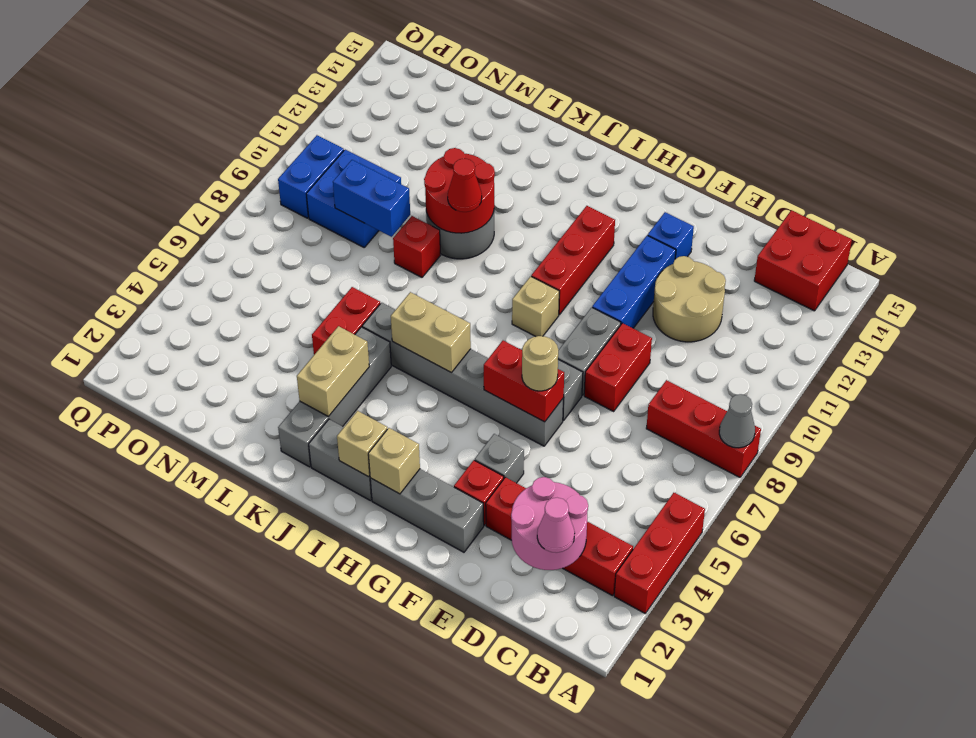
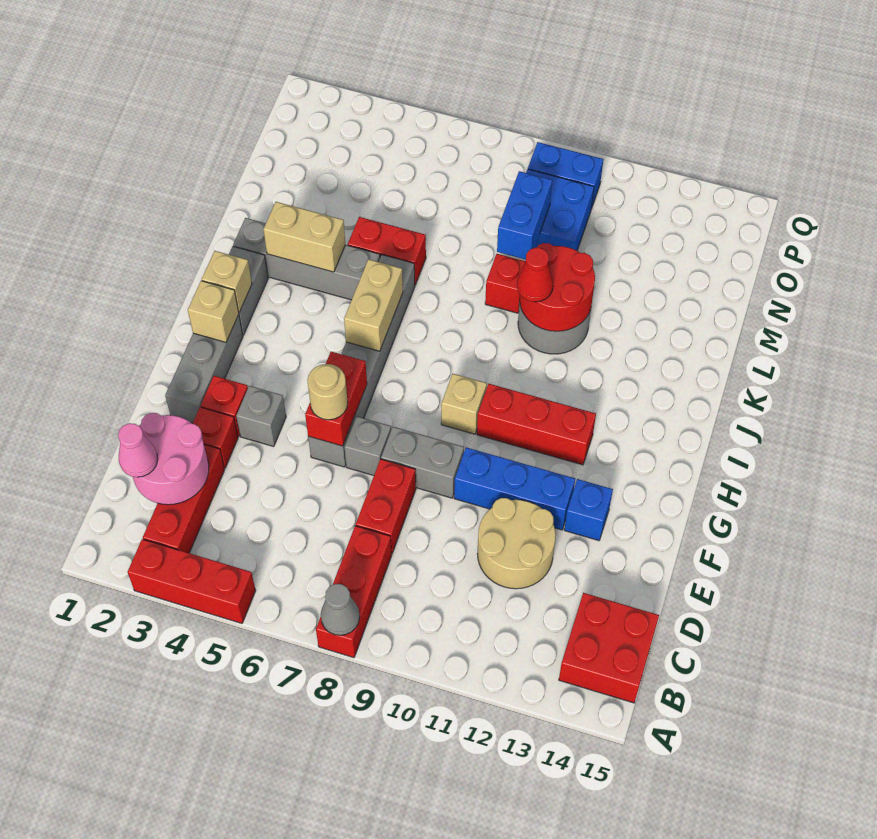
red brick E8:E9 level 1 -> red brick D8:E8 level 1

